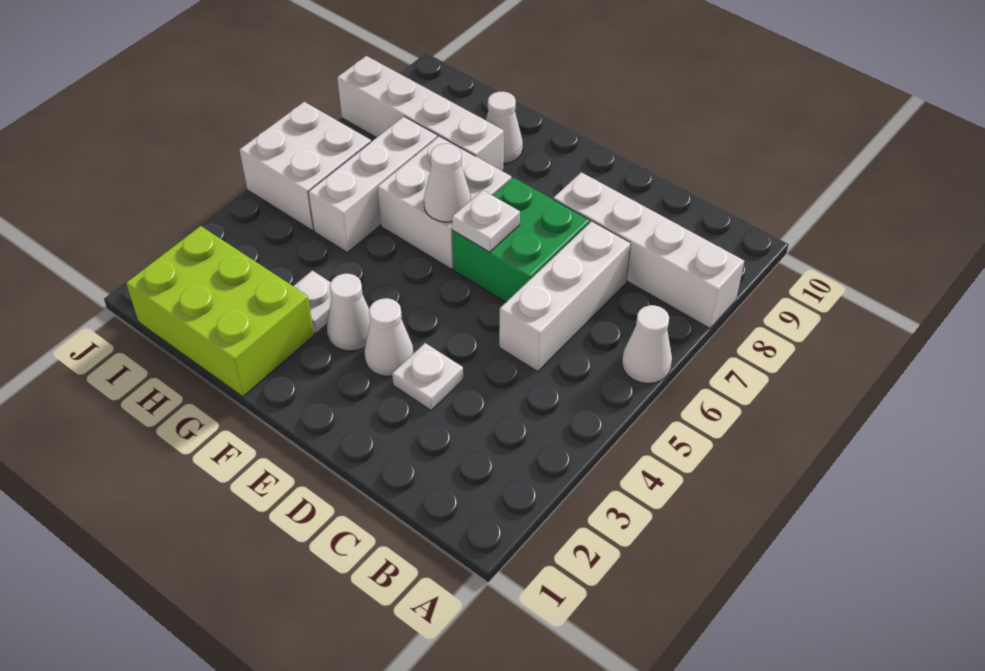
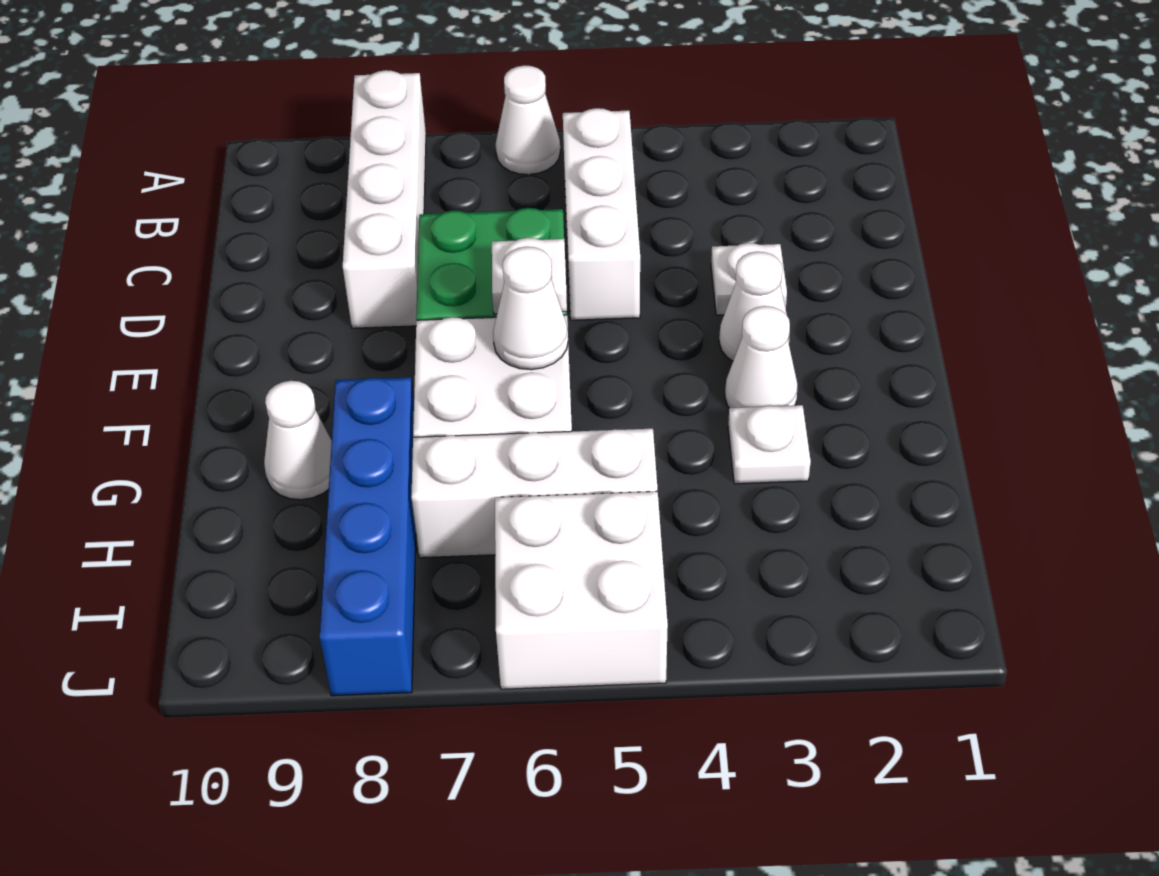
white brick C5:C7 level 1 -> white brick B5:D5 level 1
lime brick G1:I2 level 1 -> none
white brick G8:J8 level 1 -> blue brick G8:J8 level 1

